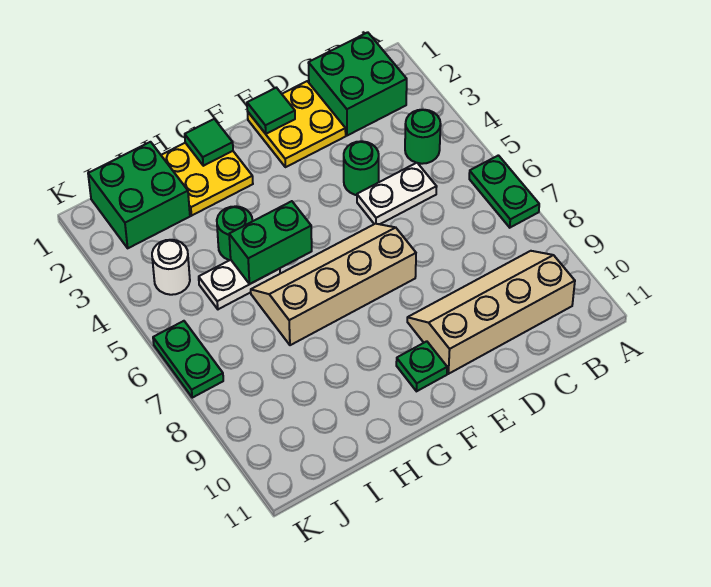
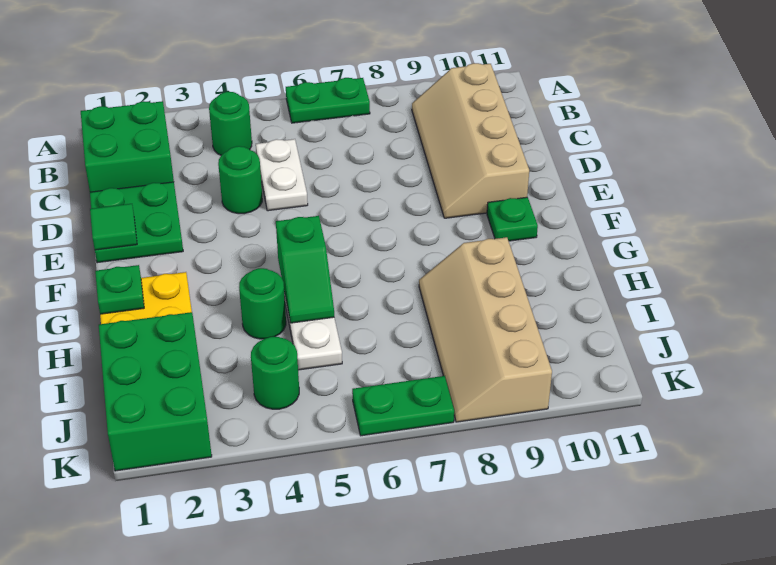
yellow plate D1:E2 level 1 -> green plate D1:E2 level 1
tan slope E6:H7 level 1 top 7 -> tan slope H8:K9 level 1 top 9
green tile G1 level 2 -> green plate G1 level 2
green brick G5:H5 level 2 -> green slope G5:H5 level 2 top G
green brick I1:J2 level 1 -> green brick I1:K2 level 1
white round brick J4 level 1 -> green round brick J4 level 1

